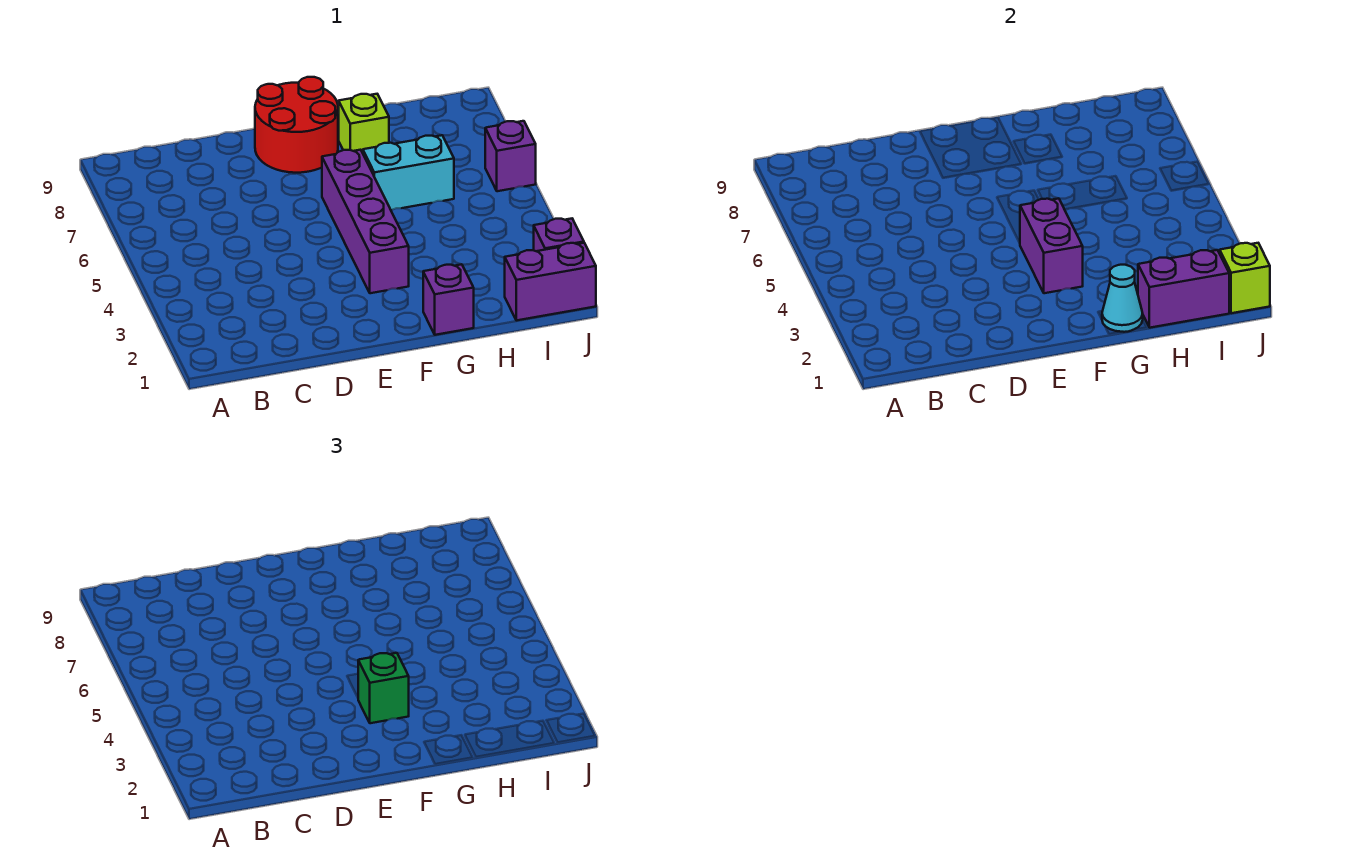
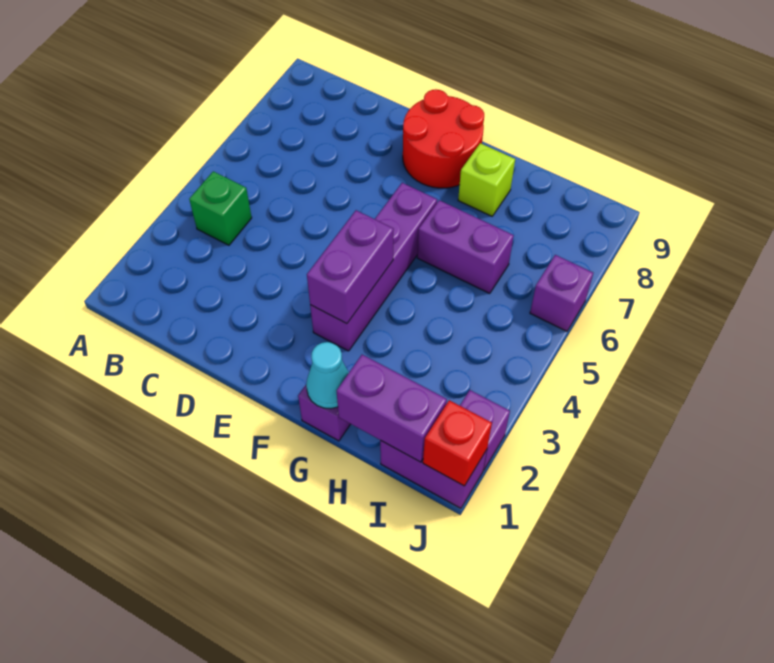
green brick F3 level 3 -> green brick B4 level 1
cyan brick G6:H6 level 1 -> purple brick G6:H6 level 1
lime brick J1 level 2 -> red brick J1 level 2

